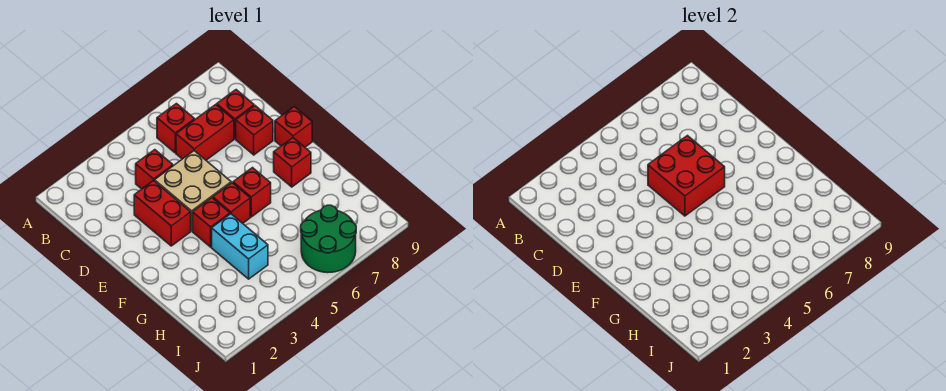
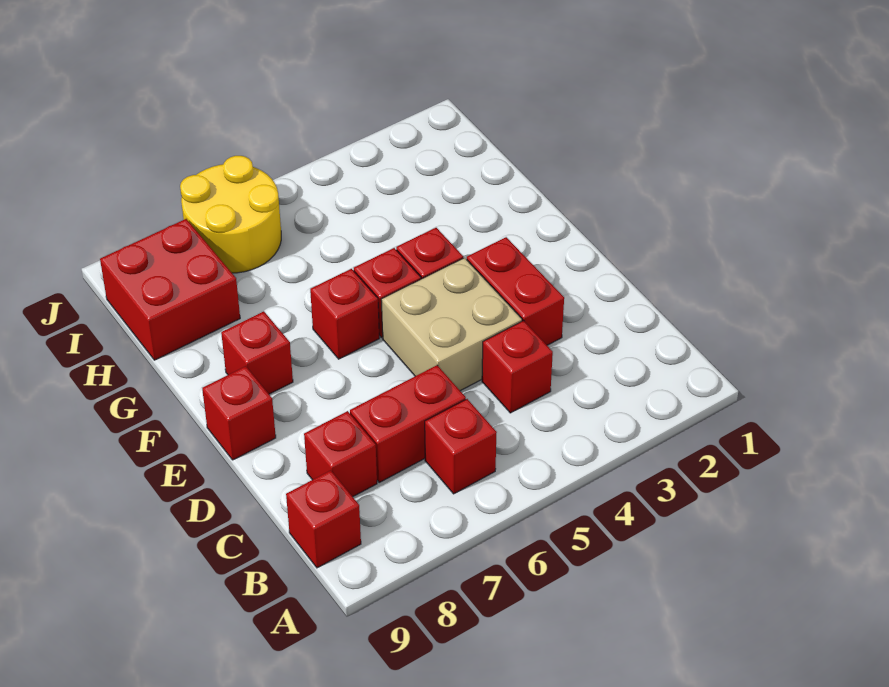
red brick D5:E6 level 2 -> red brick H8:I9 level 1
red brick D8 level 1 -> red brick B9 level 1
cyan brick G4:H4 level 1 -> none
green round brick I6:J7 level 1 -> yellow round brick I6:J7 level 1

